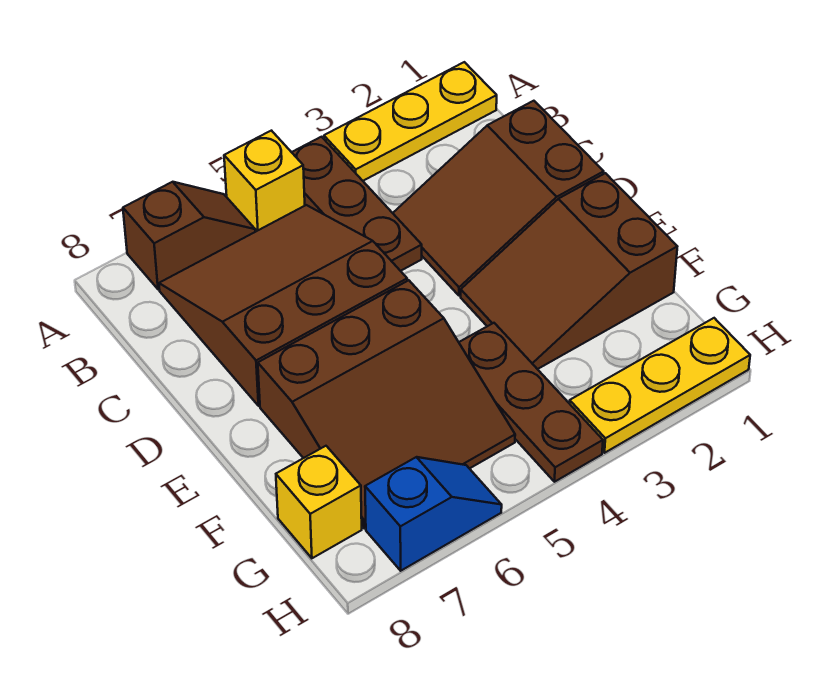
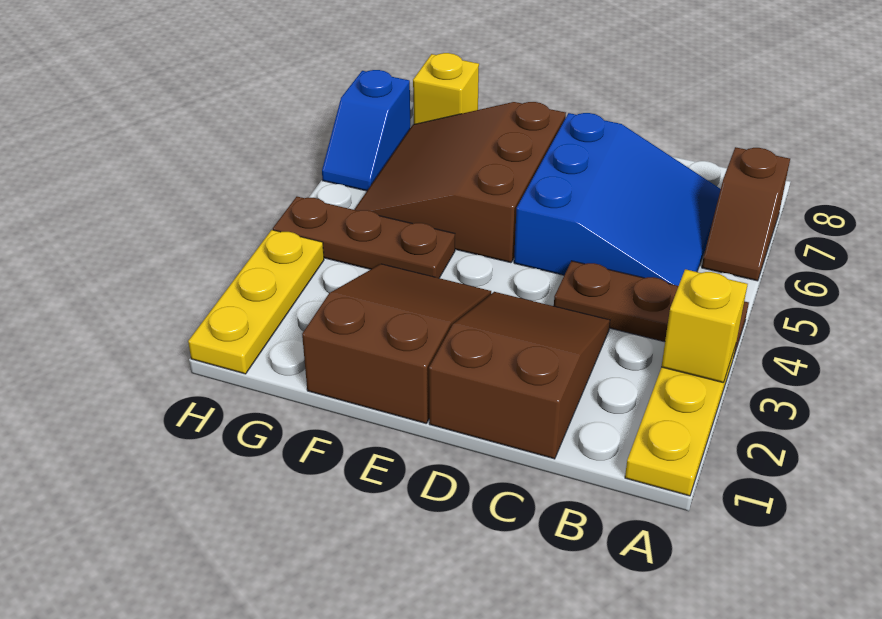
yellow brick A5 level 1 -> yellow brick A3 level 2
brown slope B5:D7 level 1 top D -> blue slope B5:D7 level 1 top D

